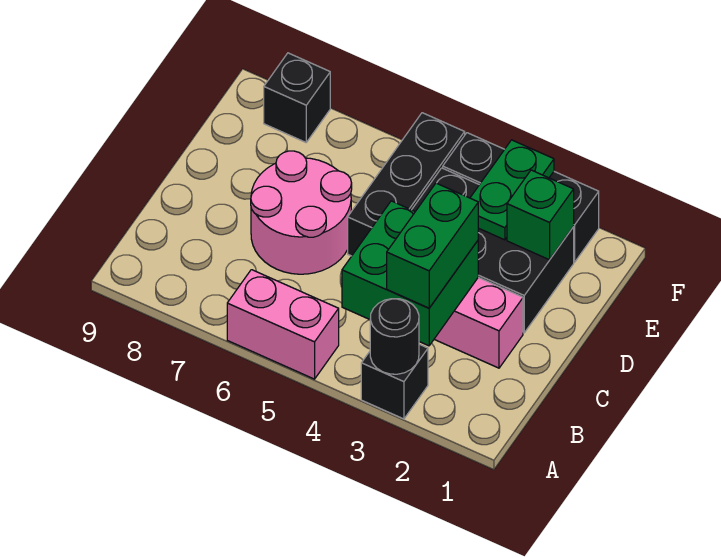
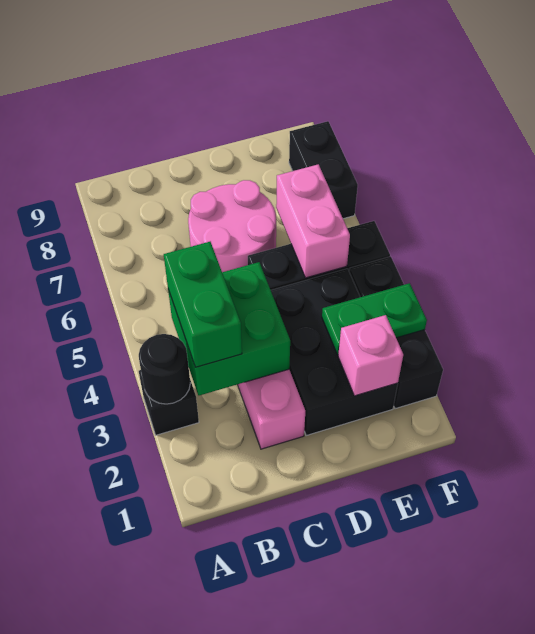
pink brick A5:A6 level 1 -> pink brick E5:E6 level 2
green brick B3:C3 level 3 -> green brick B3:B4 level 3
green brick E2 level 2 -> pink brick E2 level 2
black brick F8 level 1 -> black brick F7:F8 level 1

